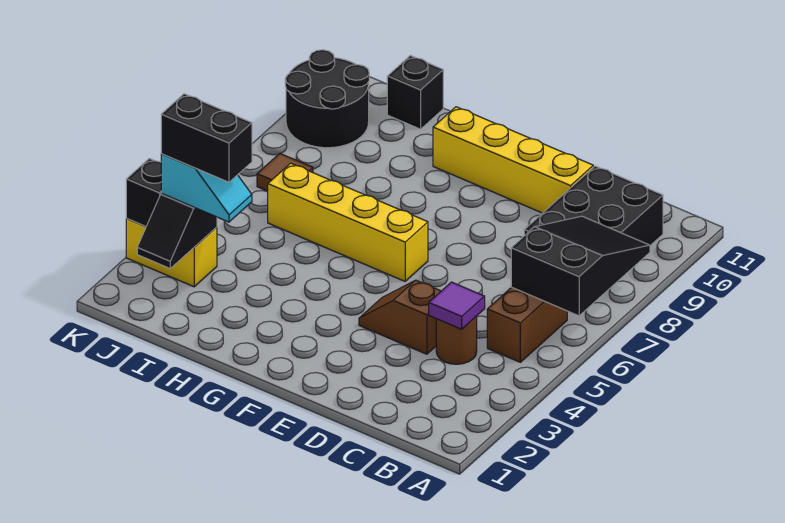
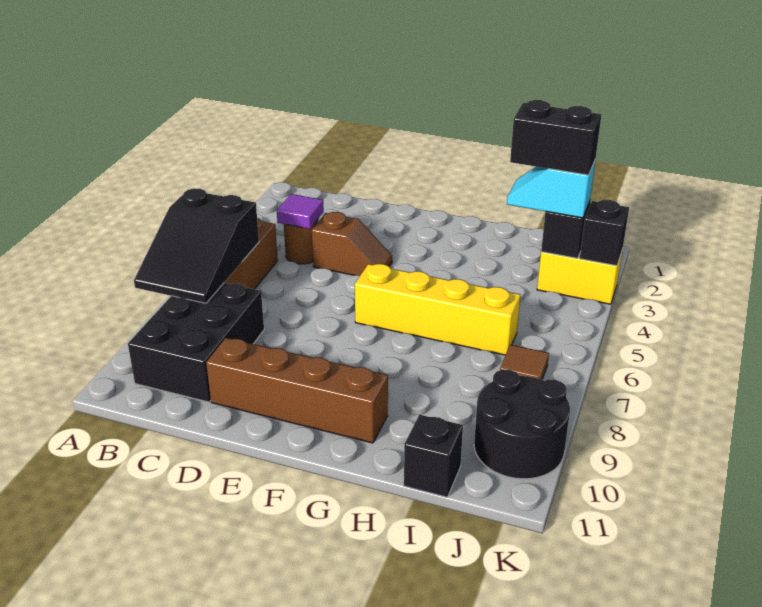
yellow brick D10:G10 level 1 -> brown brick D10:G10 level 1

